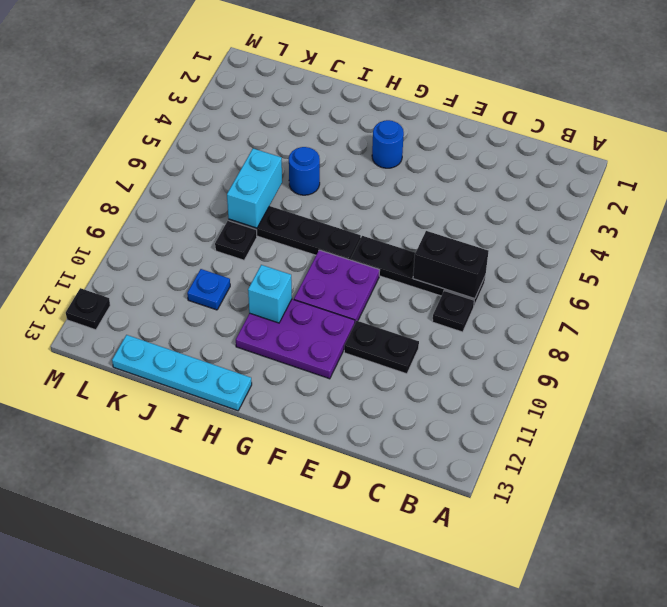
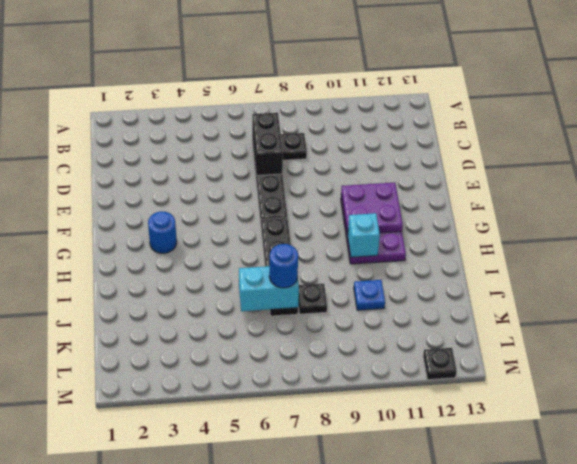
black plate D10:E10 level 1 -> none
purple plate F8:G9 level 1 -> purple plate F10:G11 level 2
cyan plate H13:K13 level 1 -> none
blue round brick I5 level 1 -> blue round brick J7 level 3

